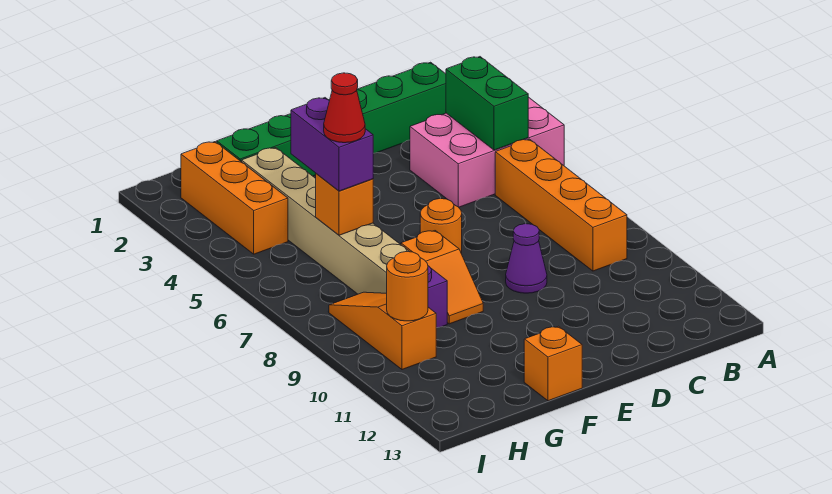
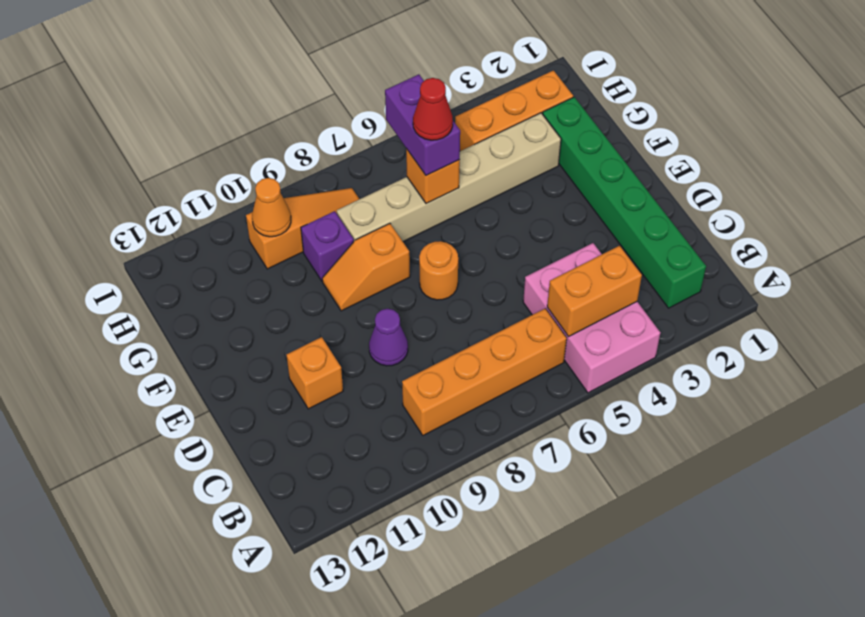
green brick B4:B5 level 2 -> orange brick B4:B5 level 2
orange brick F13 level 1 -> orange brick D11 level 1
purple brick G5:G6 level 3 -> purple brick G6:H6 level 3
orange round brick H10 level 2 -> orange cone H10 level 2

